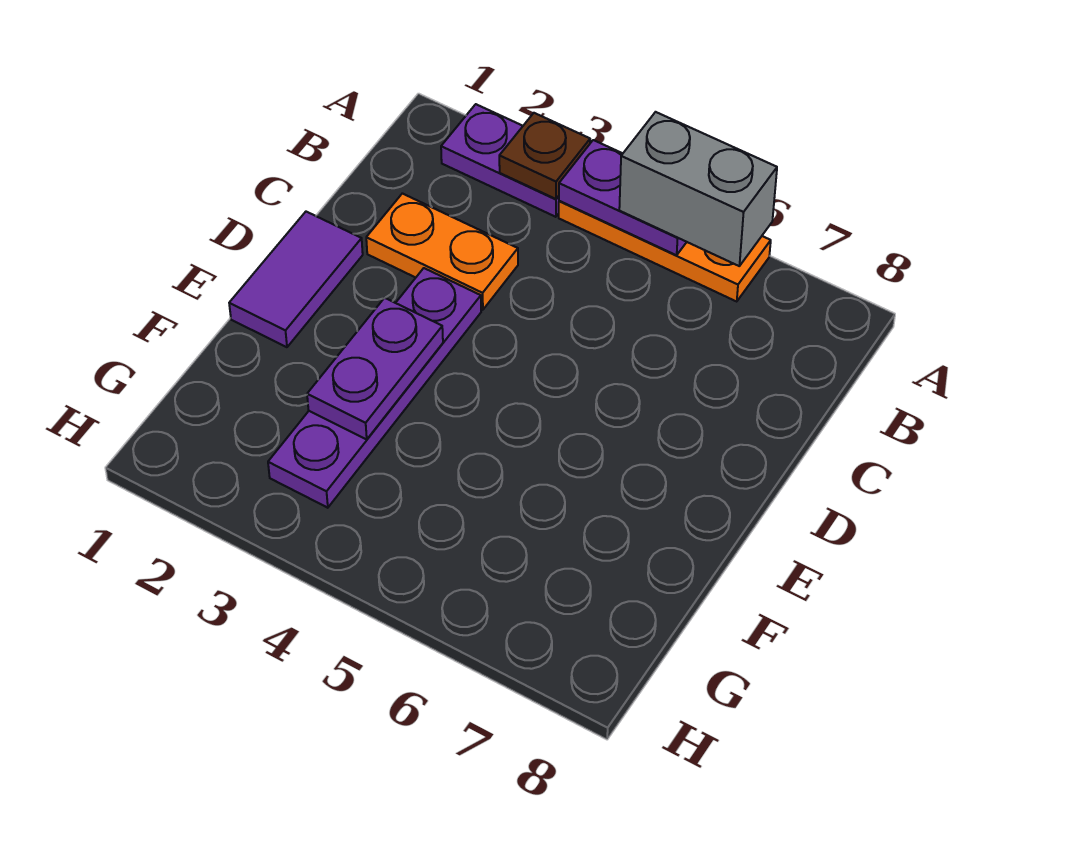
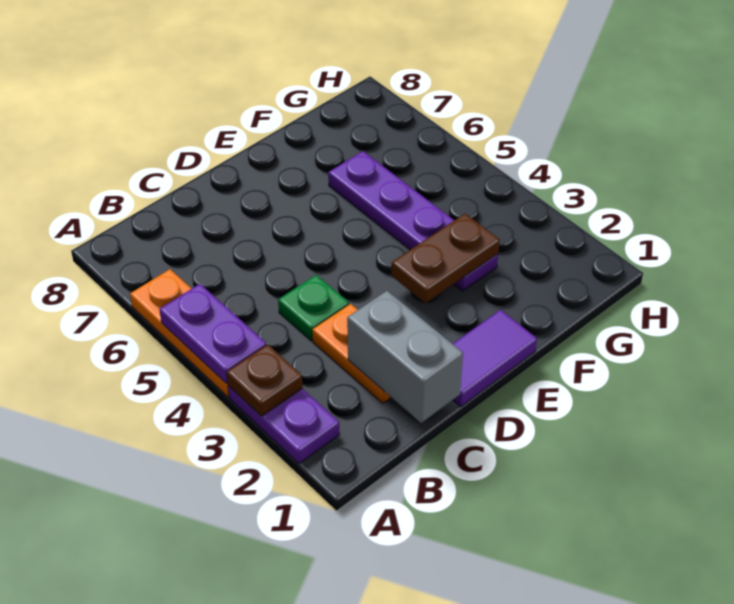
grey brick A5:A6 level 3 -> grey brick C1:C2 level 2
none -> green plate C4 level 1
purple plate D3:G3 level 1 -> purple plate F3:F6 level 1
purple plate E3:F3 level 2 -> brown plate E3:F3 level 2

